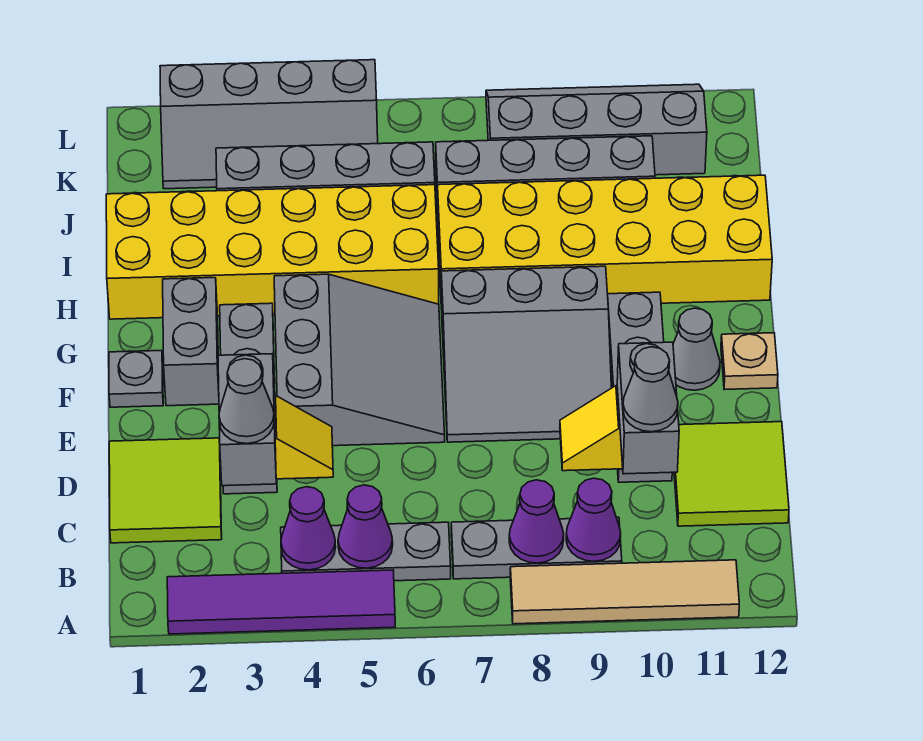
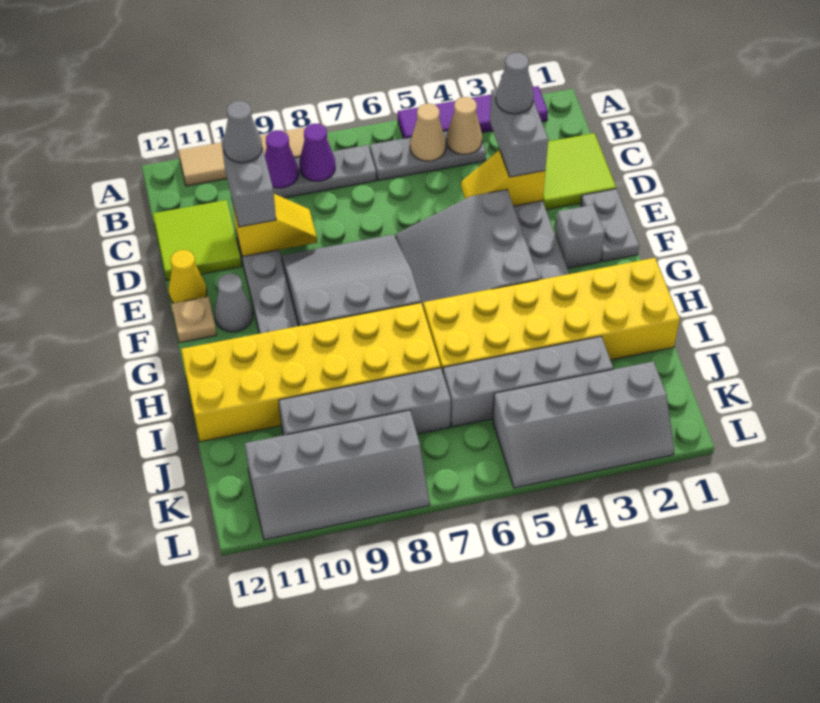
purple cone B4 level 2 -> tan cone B4 level 2
purple cone B5 level 2 -> tan cone B5 level 2
none -> yellow cone E12 level 1
grey plate F1 level 1 -> grey plate E1:F1 level 1
grey brick F2:G2 level 1 -> grey brick F2 level 1
grey slope K2:L5 level 1 top L -> grey slope K2:L5 level 1 top K

